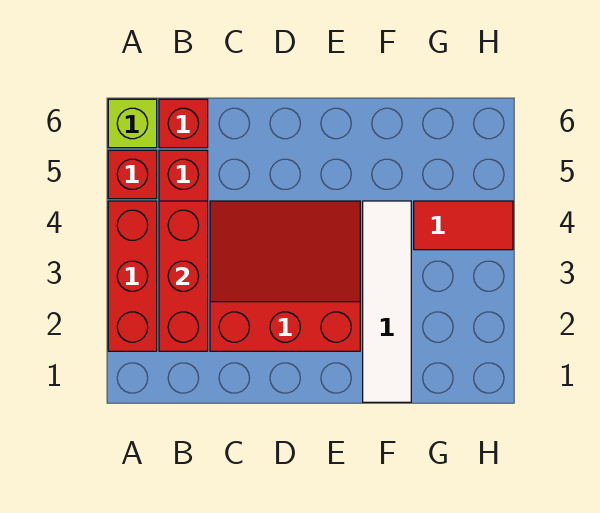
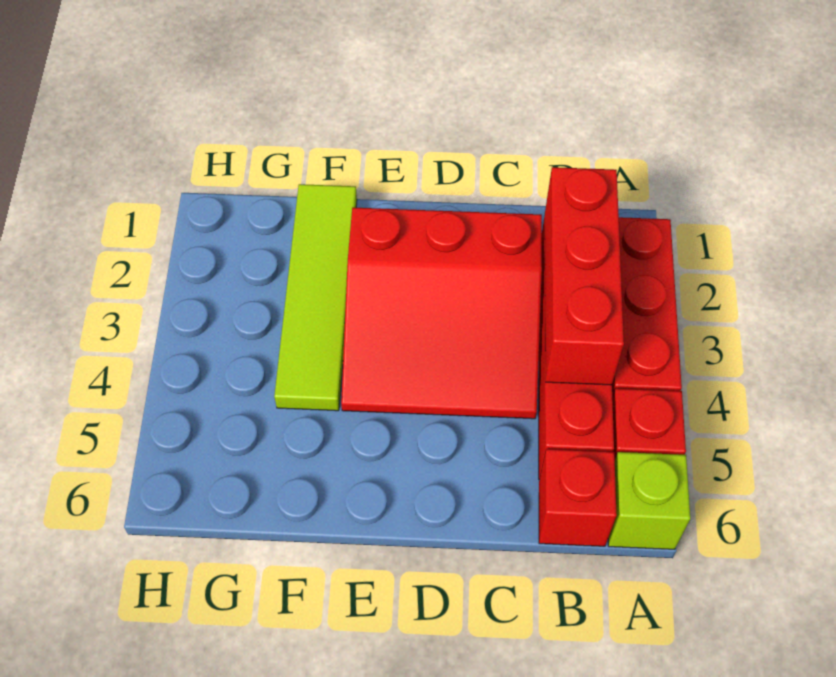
white tile F1:F4 level 1 -> lime tile F1:F4 level 1
red tile G4:H4 level 1 -> none

